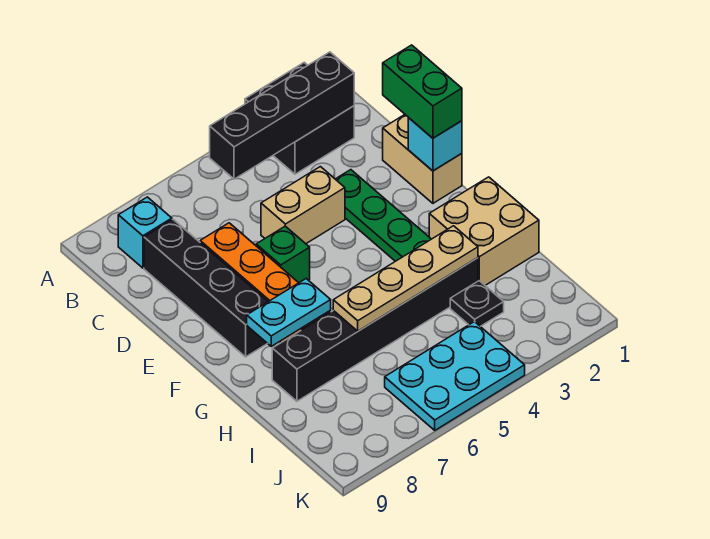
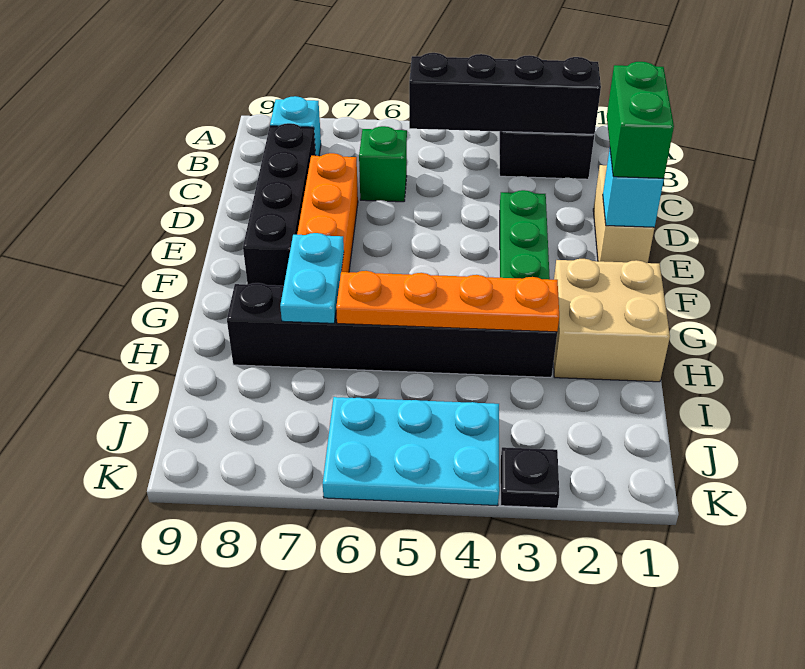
tan brick D4:D5 level 1 -> none
green brick E6 level 1 -> green brick C6 level 1
cyan plate G7:G8 level 2 -> cyan plate G7:H7 level 2
tan plate H3:H6 level 2 -> orange plate H3:H6 level 2
black plate I3 level 1 -> black plate K3 level 1

